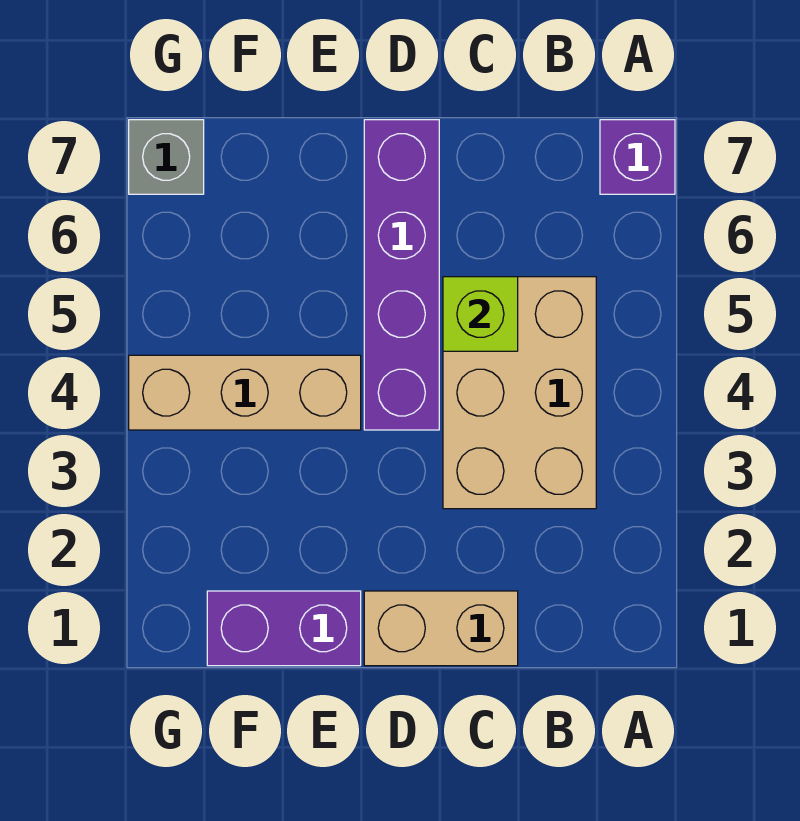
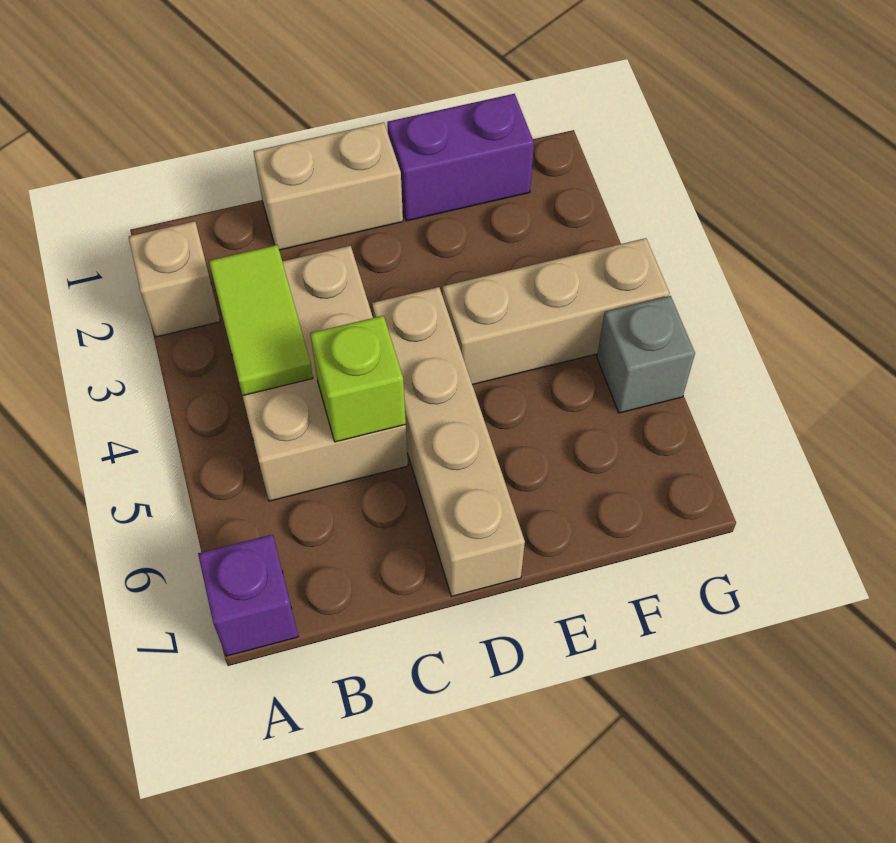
none -> tan brick A2 level 1
none -> lime tile B3:B4 level 2
purple brick D4:D7 level 1 -> tan brick D4:D7 level 1
grey brick G7 level 1 -> grey brick G5 level 1

